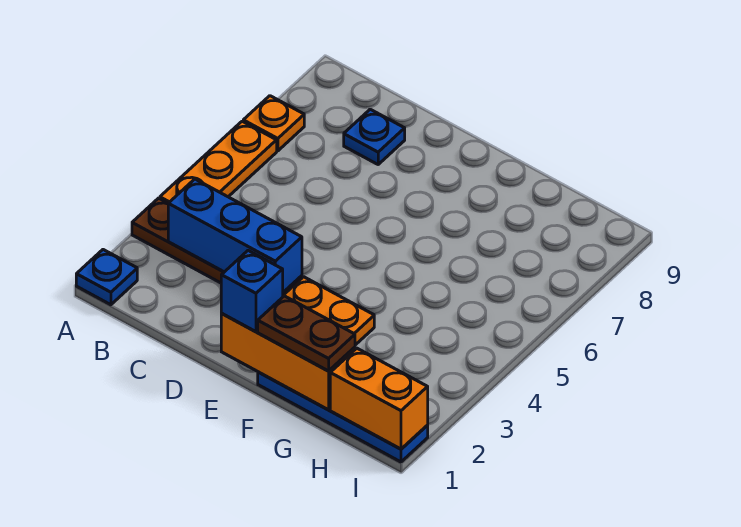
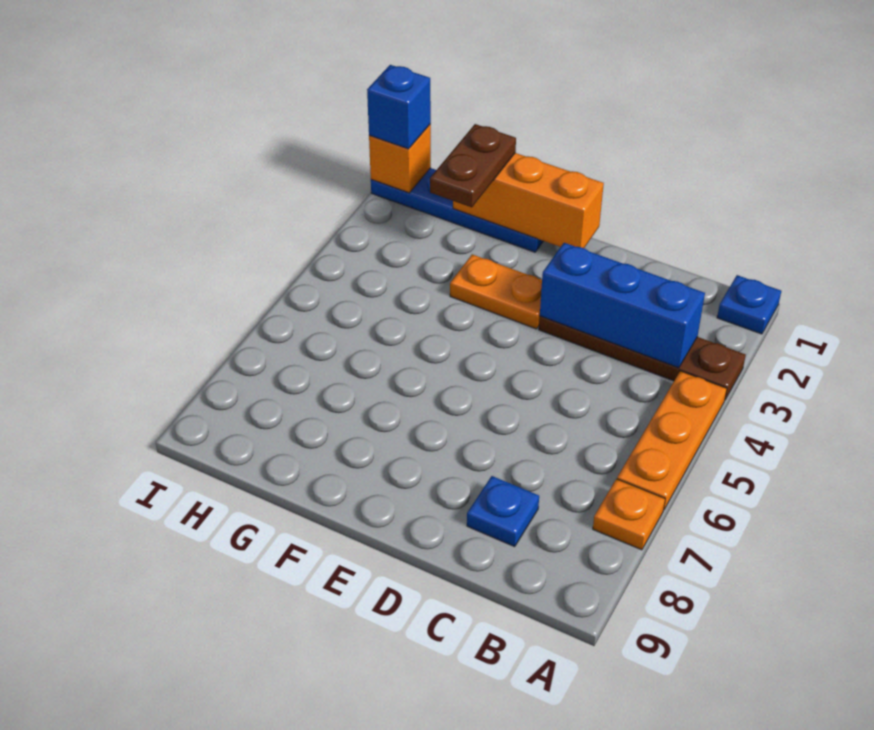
blue brick E1 level 3 -> blue brick I1 level 3
brown plate F1:G1 level 3 -> brown plate G1:G2 level 3
orange brick H1:I1 level 2 -> orange brick I1 level 2

